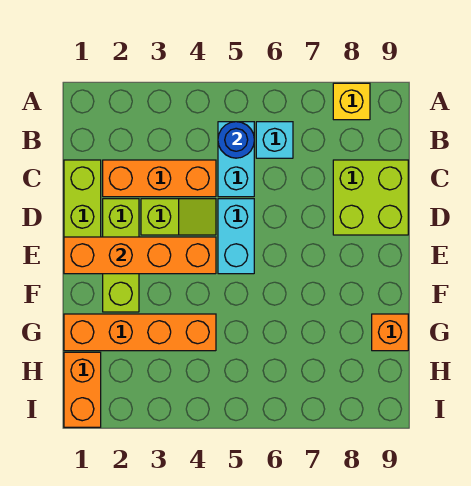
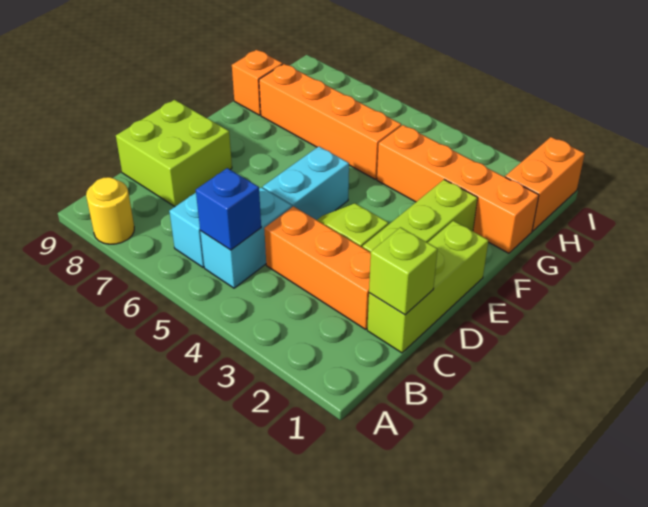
yellow brick A8 level 1 -> yellow round brick A8 level 1
blue round brick B5 level 2 -> blue brick B5 level 2
none -> lime brick C1 level 2
orange brick E1:E4 level 2 -> orange brick G5:G8 level 1

